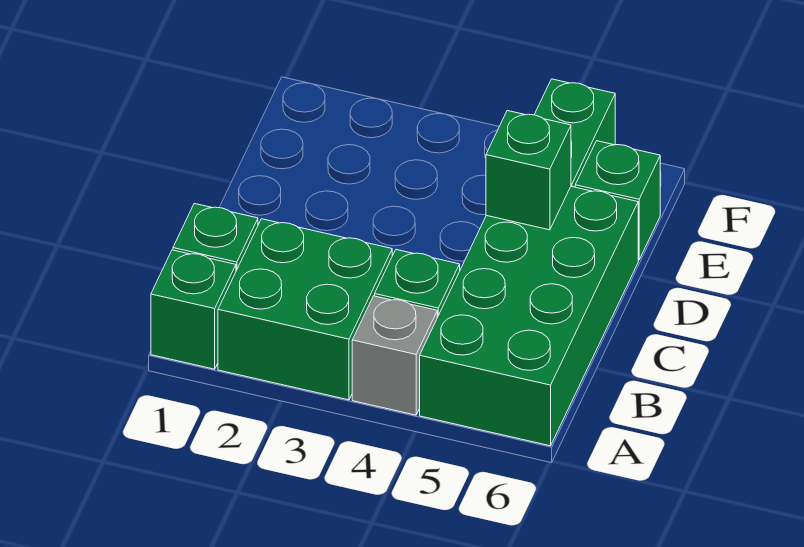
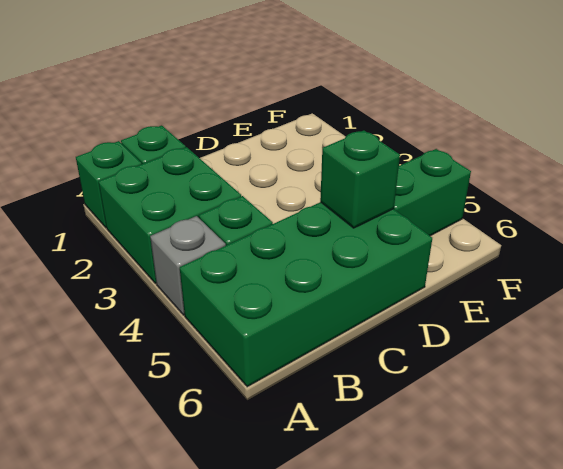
green brick E6 level 1 -> none

